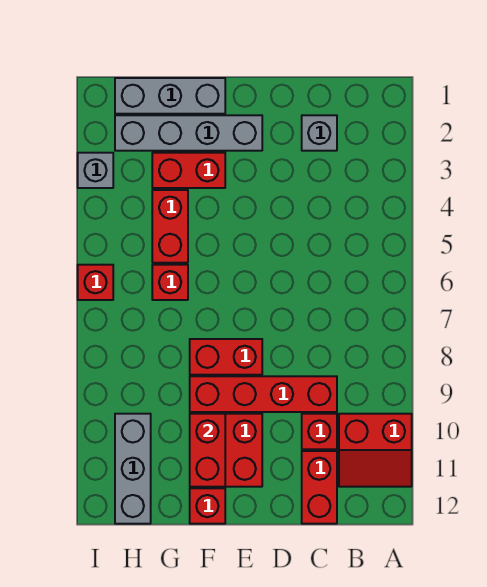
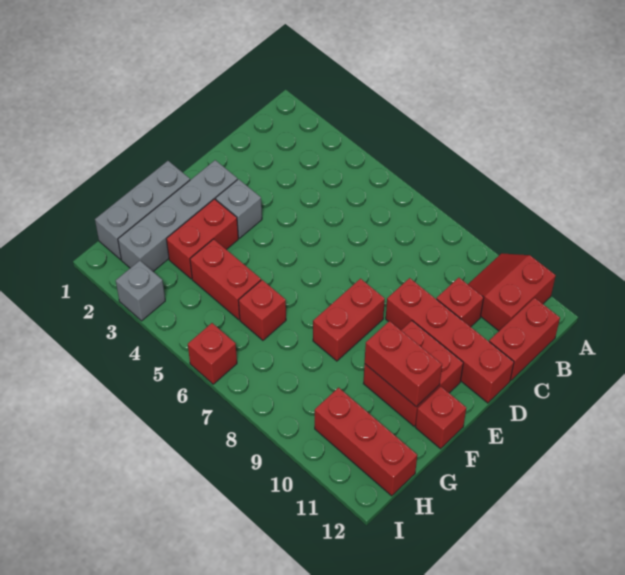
red slope A10:B11 level 1 top 10 -> red slope A10:B11 level 1 top 11
grey brick C2 level 1 -> grey brick E3 level 1
red brick C9:F9 level 1 -> red brick D9:D12 level 1
red brick C11:C12 level 1 -> red brick B12:C12 level 1
grey brick H10:H12 level 1 -> red brick H10:H12 level 1

